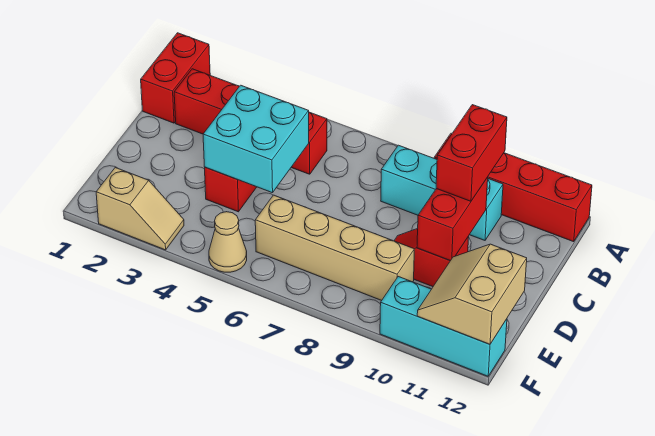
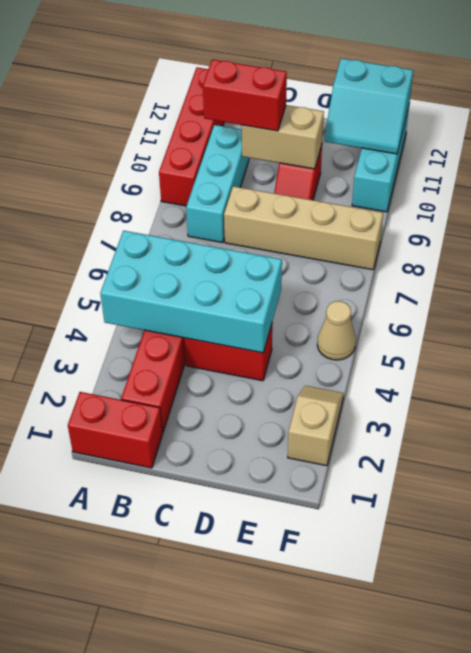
cyan brick C4:D5 level 2 -> cyan brick A4:D5 level 2
red brick C10:D10 level 2 -> tan brick C10:D10 level 2
tan brick E6:E9 level 1 -> tan brick C8:F8 level 1
tan slope E11:F12 level 2 top 12 -> cyan slope E11:F12 level 2 top 12

